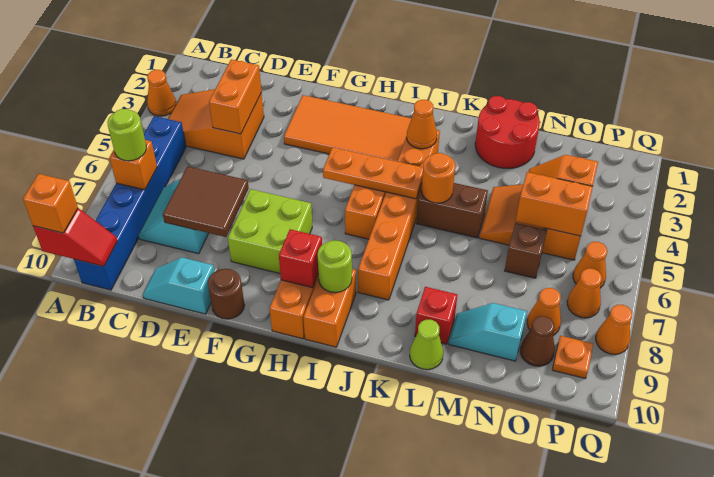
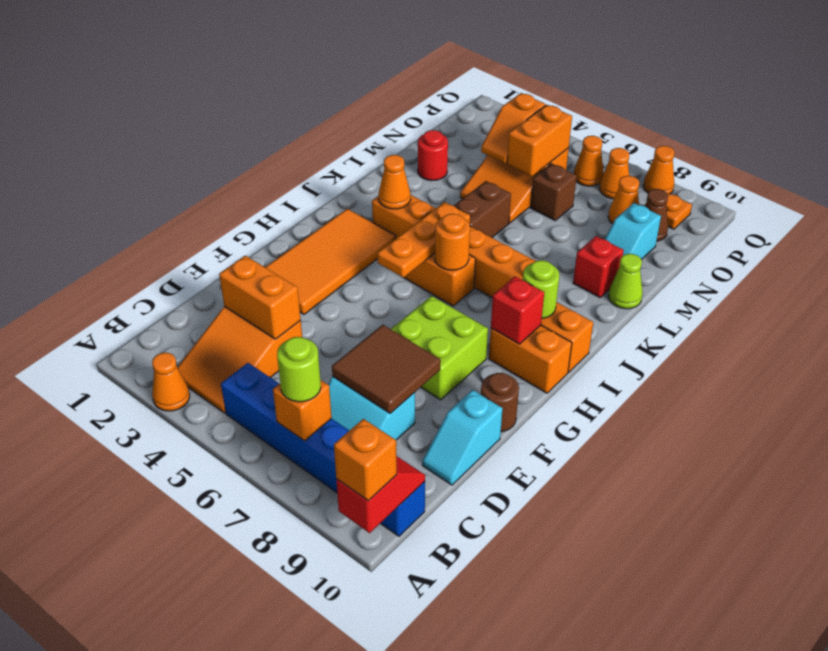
orange round brick K5 level 2 -> orange round brick I6 level 2
red round brick L1:M2 level 1 -> red round brick M2 level 1

